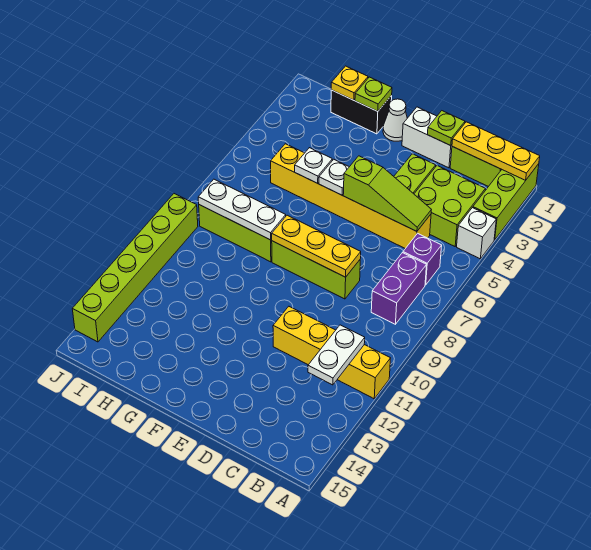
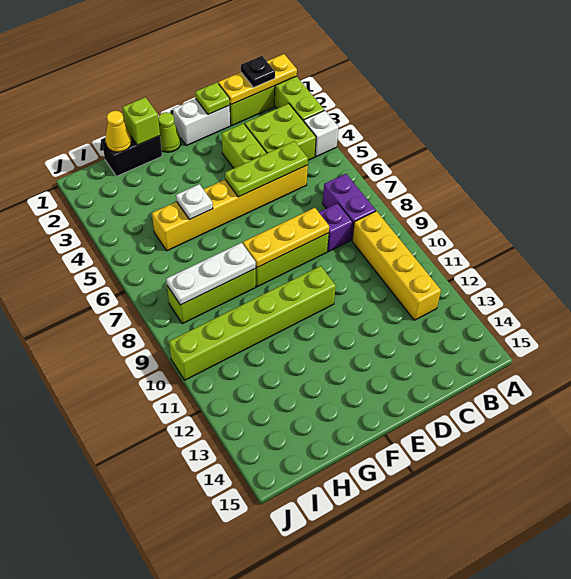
yellow brick A11:D11 level 1 -> yellow brick B9:B12 level 1
none -> black plate B1 level 3
purple brick B6 level 1 -> purple brick C8 level 1
white plate B11:B12 level 2 -> none
lime slope C5:E5 level 2 top E -> lime plate C5:E5 level 2
white cone F1 level 1 -> lime cone F1 level 1
white plate F5 level 2 -> none
lime plate G1 level 2 -> lime brick G1 level 2
yellow plate H1 level 2 -> yellow cone H1 level 2
lime brick J9:J14 level 1 -> lime brick E10:J10 level 1

